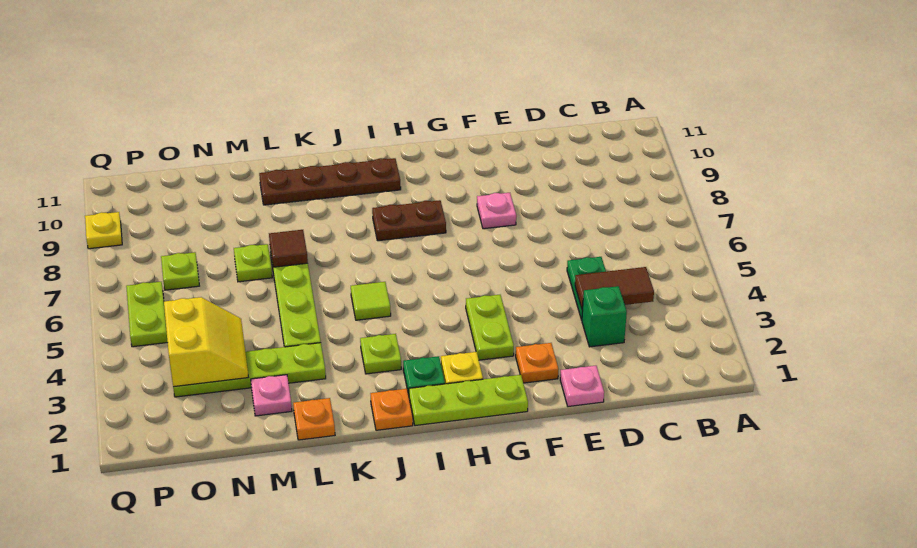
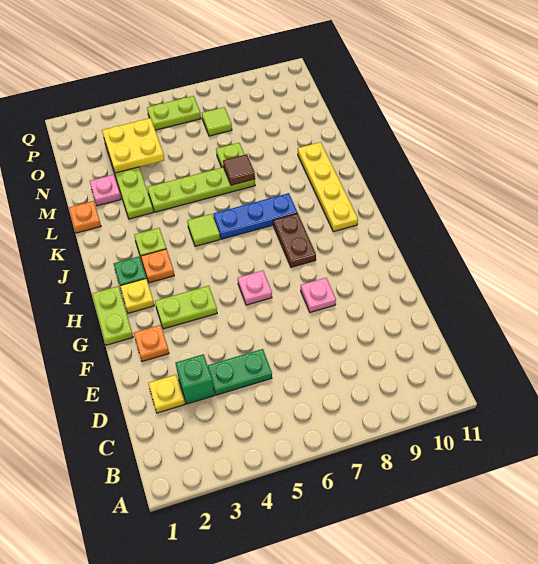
brown tile C4:D4 level 2 -> none
pink plate E1 level 1 -> pink plate G6 level 1
lime plate G1:I1 level 1 -> lime plate G1:H1 level 1
brown plate I10:L10 level 1 -> yellow plate I10:L10 level 1
orange plate J1 level 1 -> orange plate I3 level 1
none -> blue plate J6:J8 level 1
yellow slope N3:O4 level 2 top O -> yellow plate N3:O4 level 2
lime plate O7 level 1 -> lime tile O7 level 1
yellow plate Q9 level 1 -> yellow plate D2 level 1

